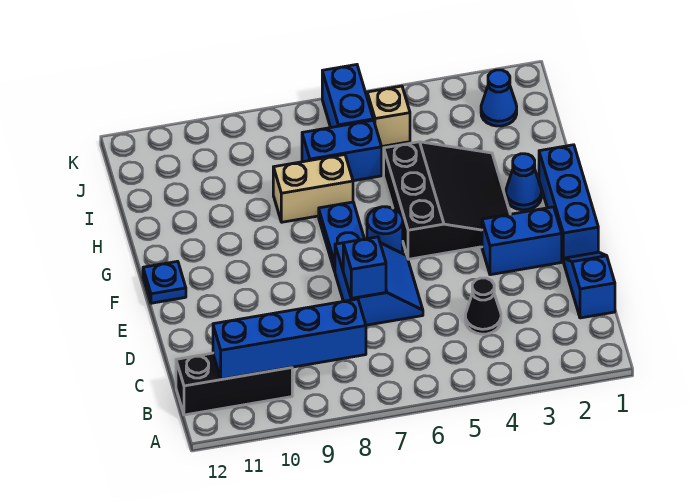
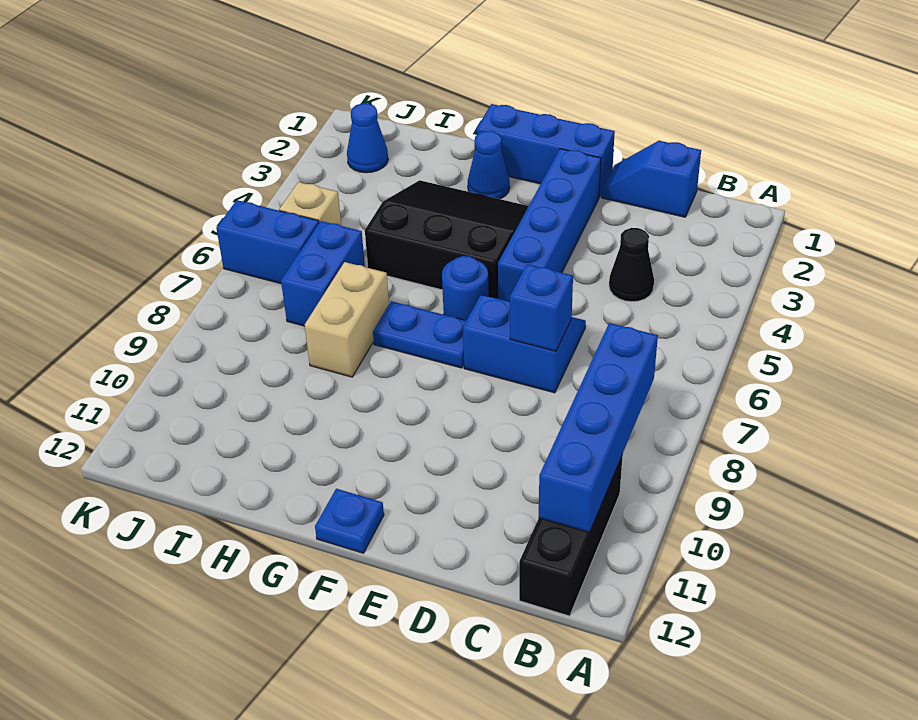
blue brick E2:E3 level 1 -> blue brick E2:E5 level 1

